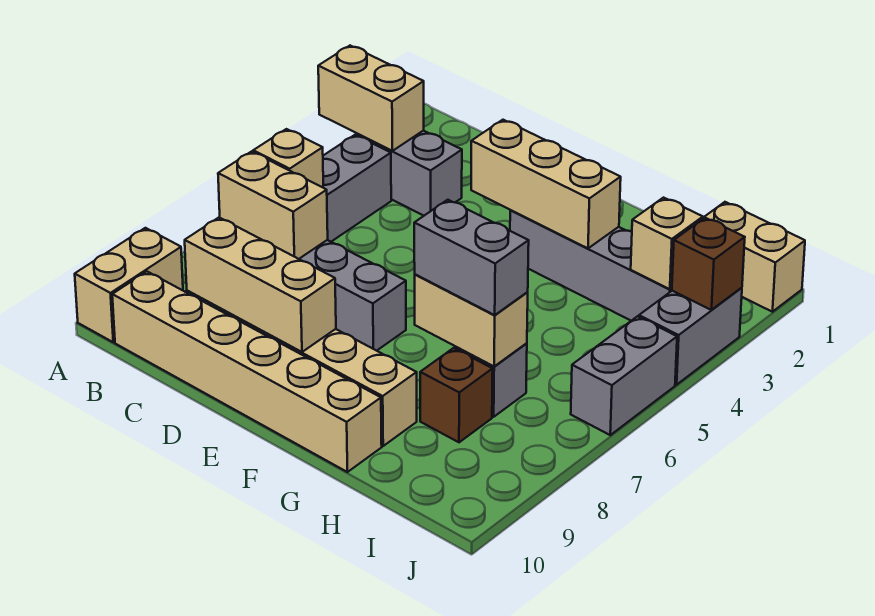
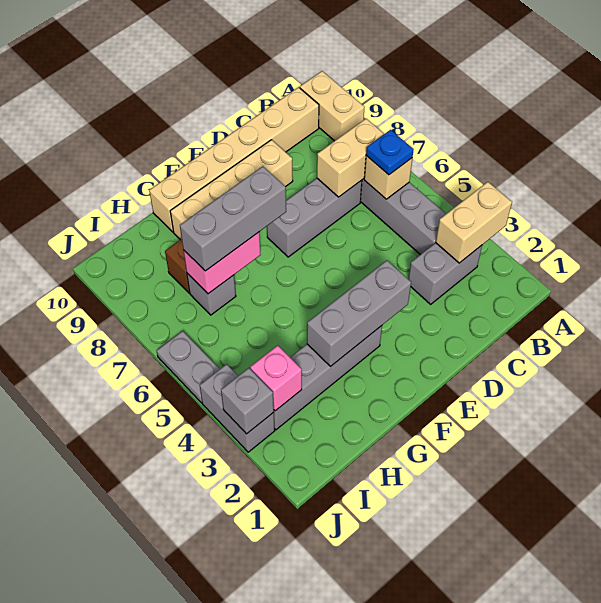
none -> blue plate B6 level 3
tan brick C9:E9 level 2 -> none
tan brick E3:G3 level 2 -> grey brick E3:G3 level 2
tan brick G7:H7 level 2 -> pink brick G7:H7 level 2
grey brick G7:H7 level 3 -> grey brick F7:H7 level 3
tan brick I1:J1 level 1 -> none
tan brick I3 level 2 -> pink brick I3 level 2
brown brick J3 level 2 -> grey brick J3 level 2
grey brick J5:J6 level 1 -> grey plate J5:J6 level 1

